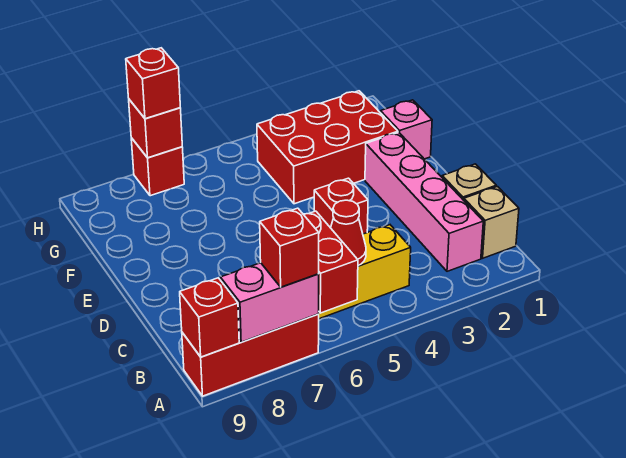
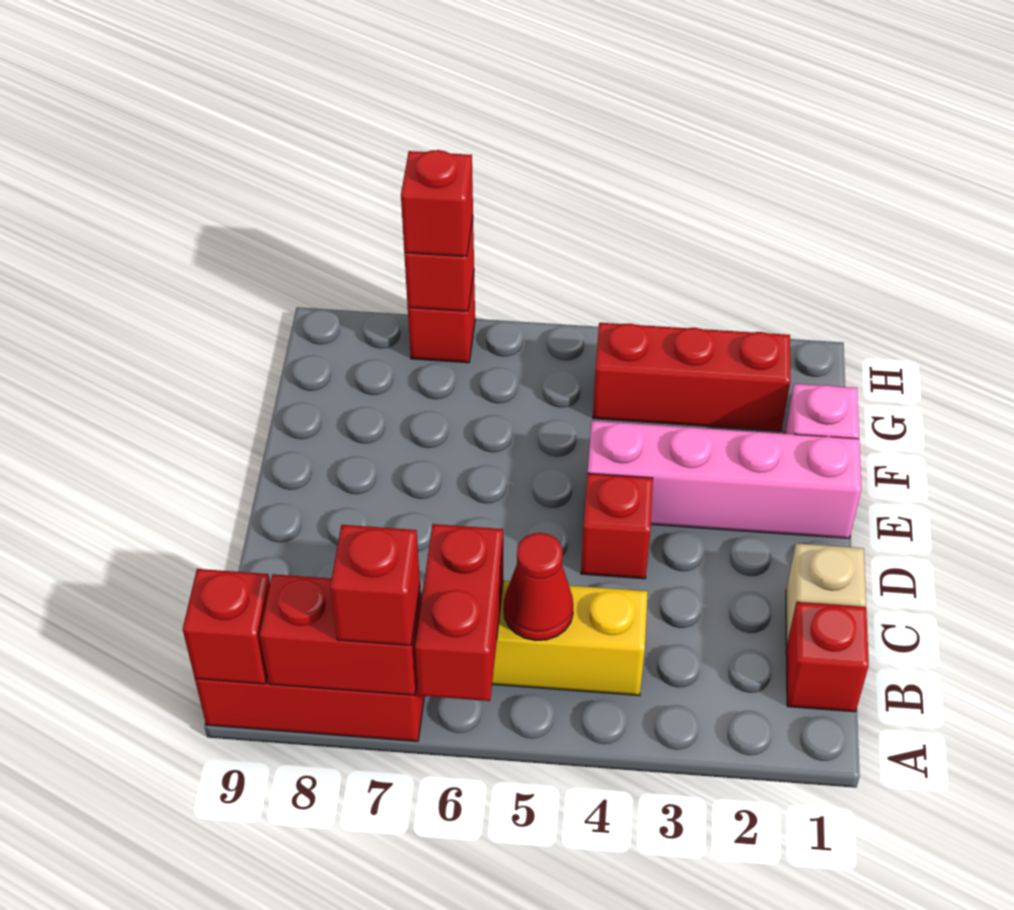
pink brick A7:A8 level 2 -> red brick A7:A8 level 2
tan brick B1 level 1 -> red brick B1 level 1
pink brick B2:E2 level 1 -> pink brick E1:E4 level 1
red brick F2:G4 level 1 -> red brick G2:G4 level 1

